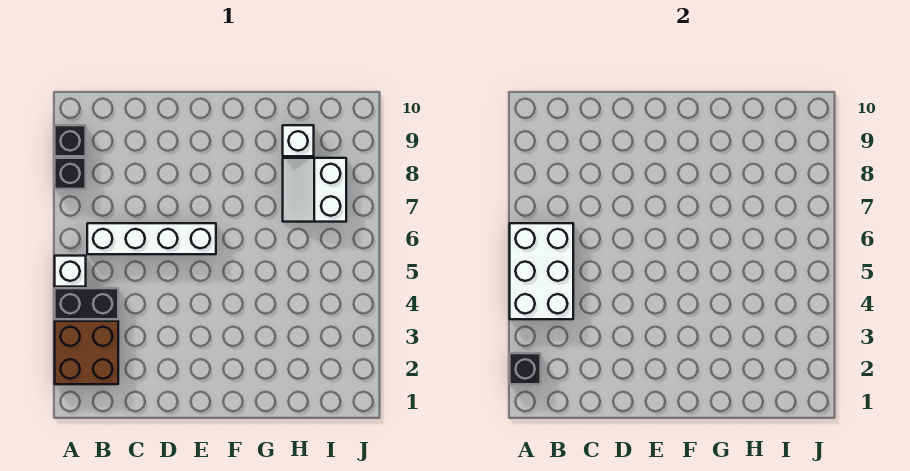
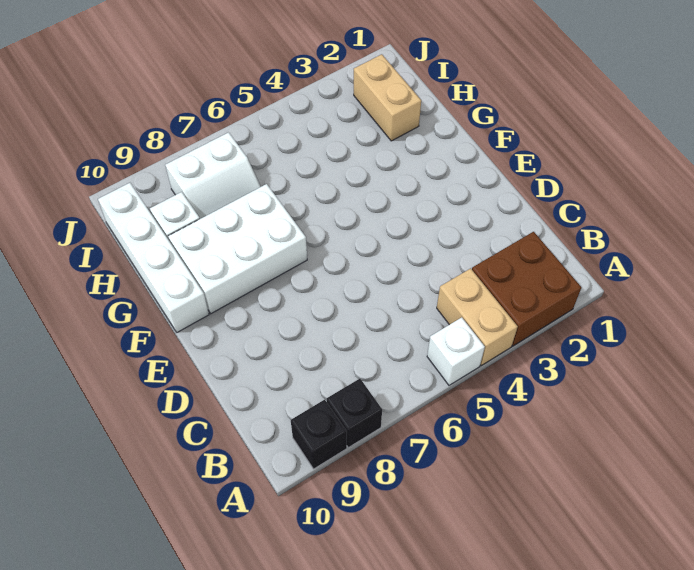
black brick A2 level 2 -> none
black brick A4:B4 level 1 -> tan brick A4:B4 level 1
white brick A4:B6 level 2 -> white brick F7:G9 level 1
white brick B6:E6 level 1 -> white brick F10:I10 level 1
none -> tan brick H2:I2 level 1

